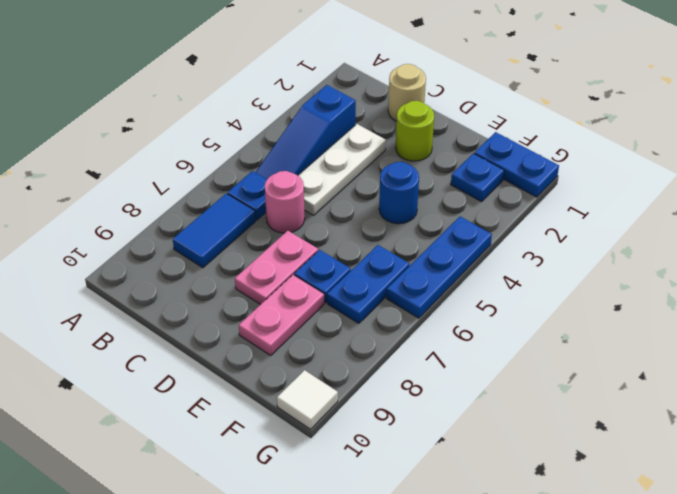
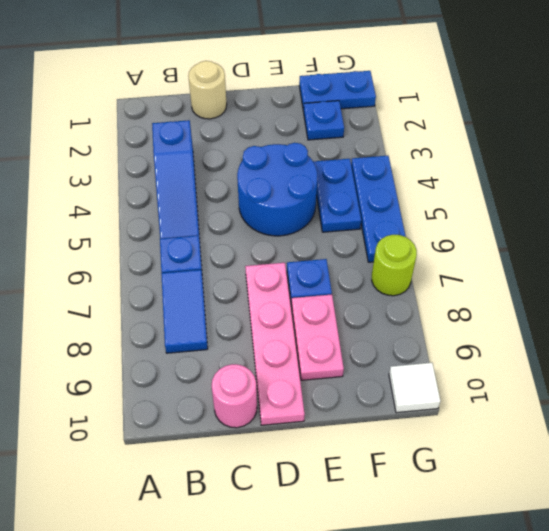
white plate C3:C5 level 1 -> none
pink round brick C6 level 1 -> pink round brick C10 level 1
lime round brick D2 level 1 -> lime round brick G7 level 1
pink plate D7:D8 level 1 -> pink plate D7:D10 level 1
blue round brick E4 level 1 -> blue round brick D4:E5 level 1
blue plate F6:F7 level 1 -> blue plate F4:F5 level 1

